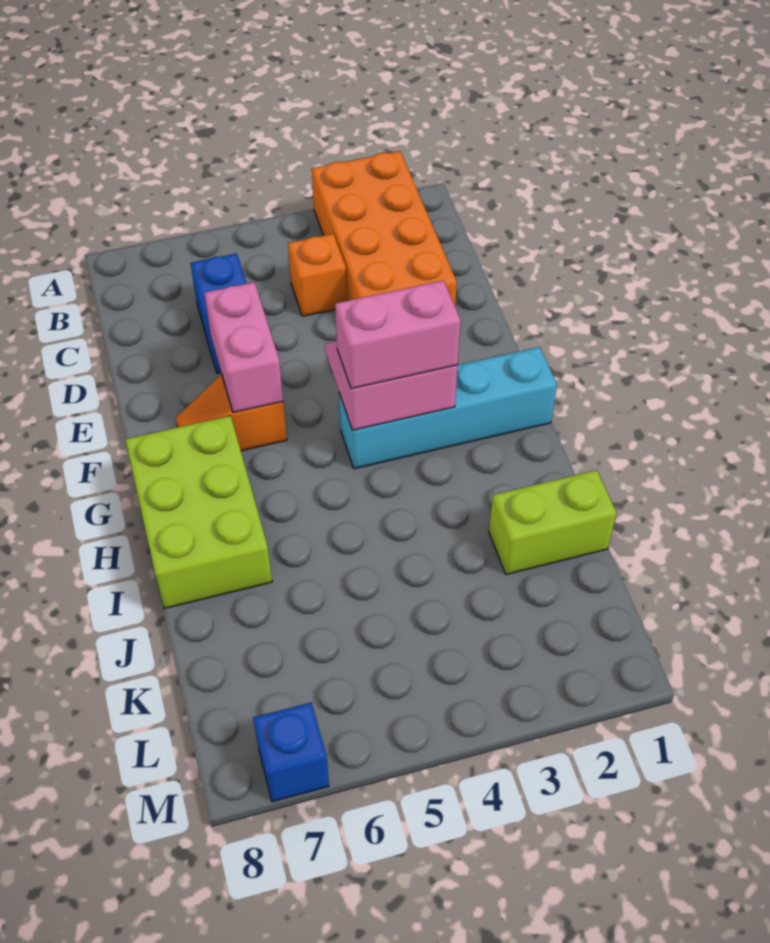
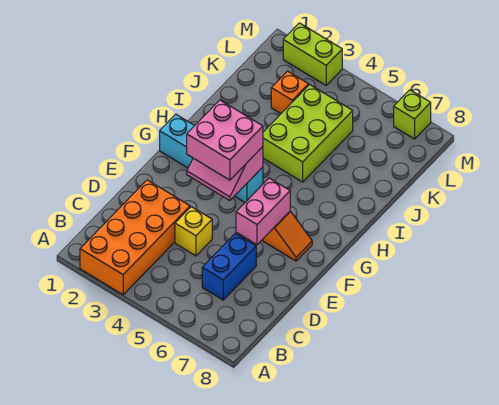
orange brick C4 level 1 -> orange brick K3 level 1
none -> yellow brick D4 level 1
pink brick G3:G4 level 3 -> pink brick F3:G4 level 3
lime brick G7:I8 level 1 -> lime brick I4:K5 level 1
lime brick J1:J2 level 1 -> lime brick M2:M3 level 1
blue brick M7 level 1 -> lime brick M7 level 1

